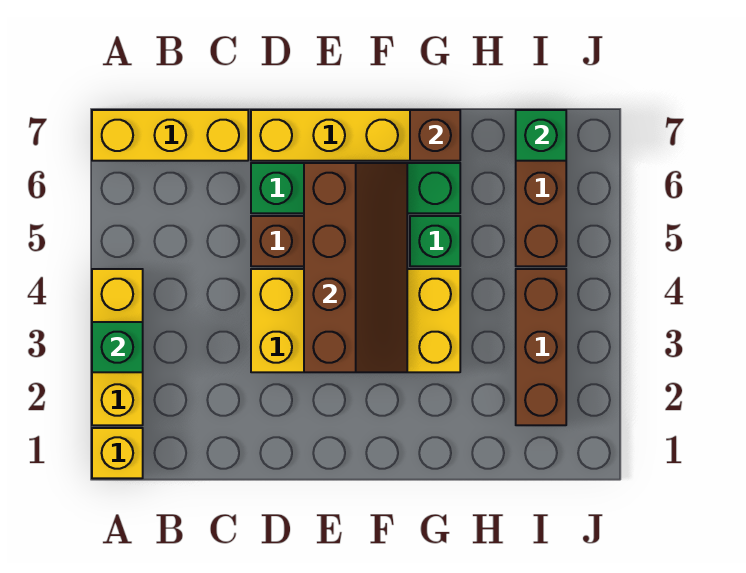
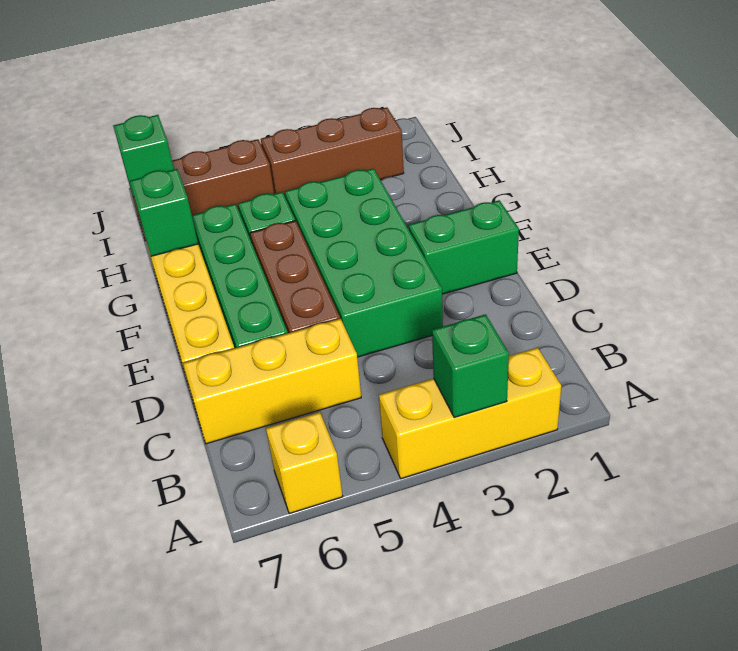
yellow brick A1 level 1 -> yellow brick A6 level 1
yellow brick A7:C7 level 1 -> yellow brick C5:C7 level 1
yellow brick D3:G4 level 1 -> green brick D3:G4 level 1
none -> green brick E1:E2 level 1
brown slope E3:F6 level 2 top E -> none
brown brick G7 level 2 -> green brick G7 level 2

